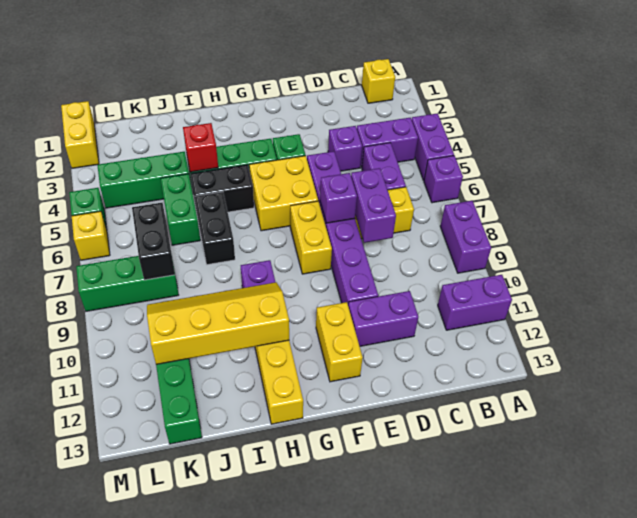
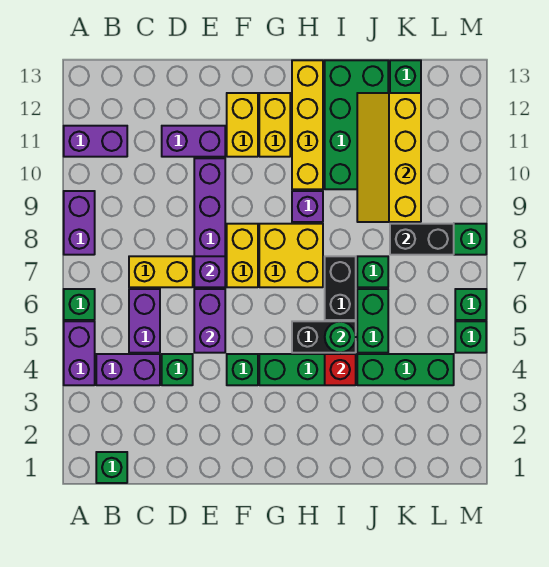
purple brick A6 level 1 -> green brick A6 level 1
yellow brick B1 level 1 -> green brick B1 level 1
purple brick D4 level 1 -> green brick D4 level 1
purple brick D7:D8 level 2 -> purple brick E5:E6 level 2
yellow brick F5:G6 level 1 -> yellow brick G7:H8 level 1
yellow slope H10:K11 level 2 top 11 -> yellow slope J9:K12 level 2 top K
none -> green round brick I5 level 2
none -> green brick I10:J13 level 1
none -> green brick J7 level 1
black brick K7:K8 level 2 -> black brick K8:L8 level 2
yellow brick M1:M2 level 1 -> yellow brick G11:G12 level 1
yellow brick M6 level 1 -> green brick M6 level 1

